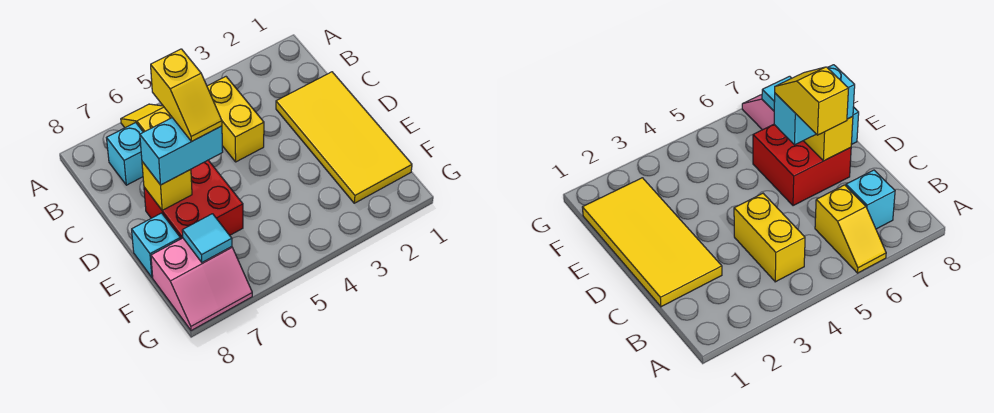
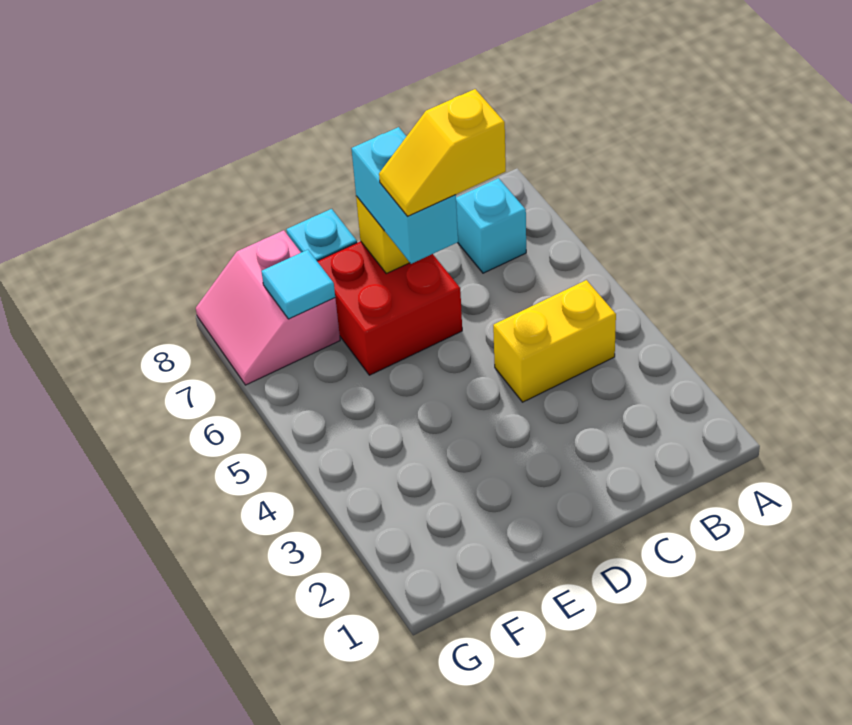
yellow slope A6:B6 level 1 top B -> none
yellow tile C1:F2 level 1 -> none

